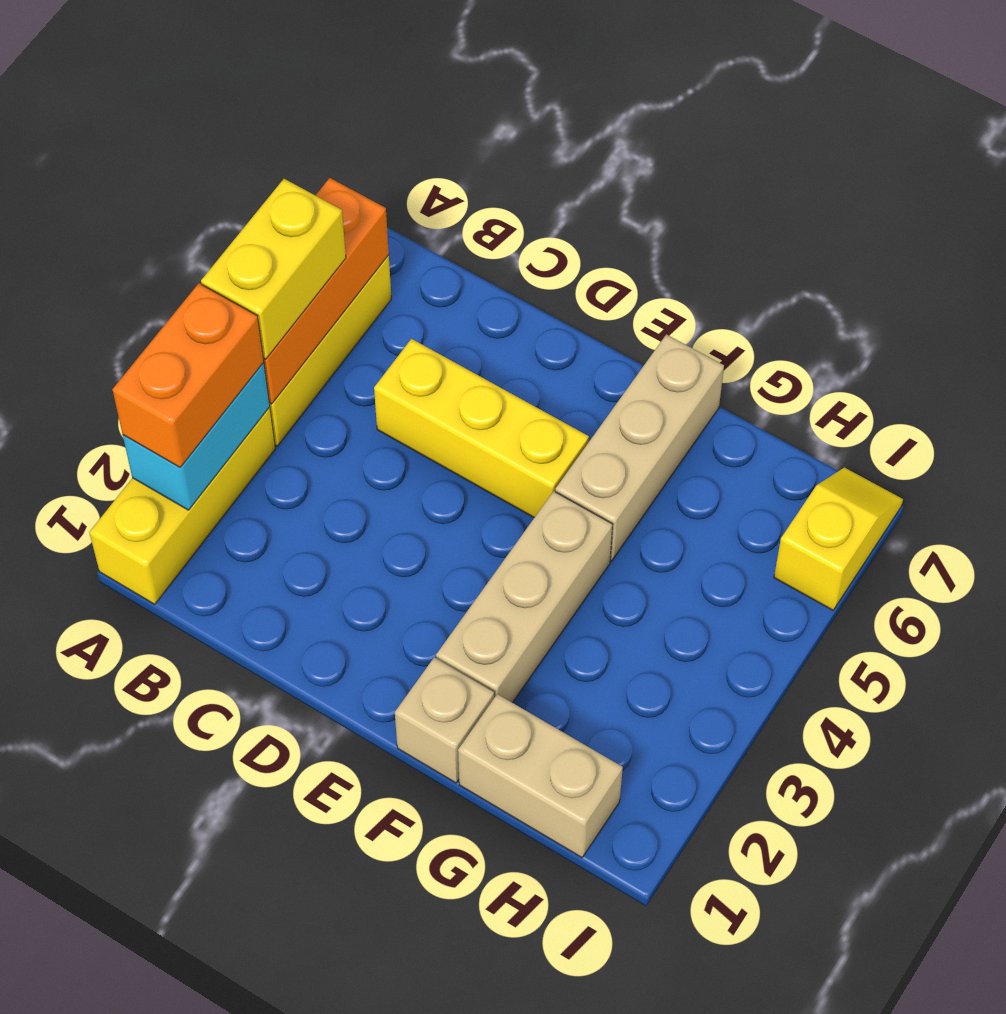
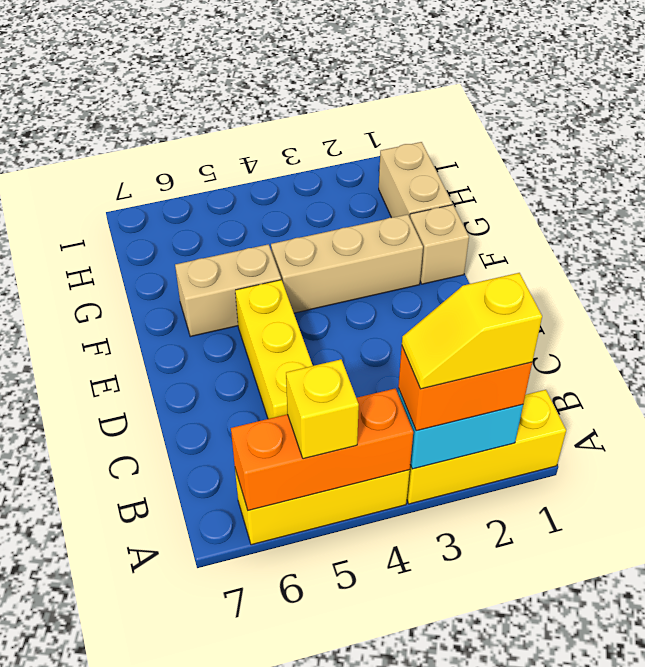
yellow brick A4:A5 level 3 -> yellow brick A5 level 3
tan brick F5:F7 level 1 -> tan brick F5:F6 level 1
yellow slope I6:I7 level 1 top 6 -> yellow slope A2:A3 level 4 top 2

